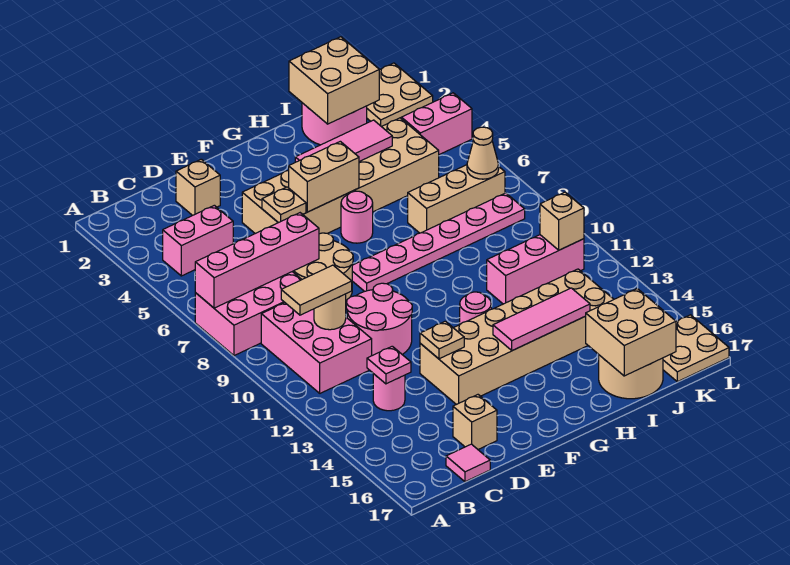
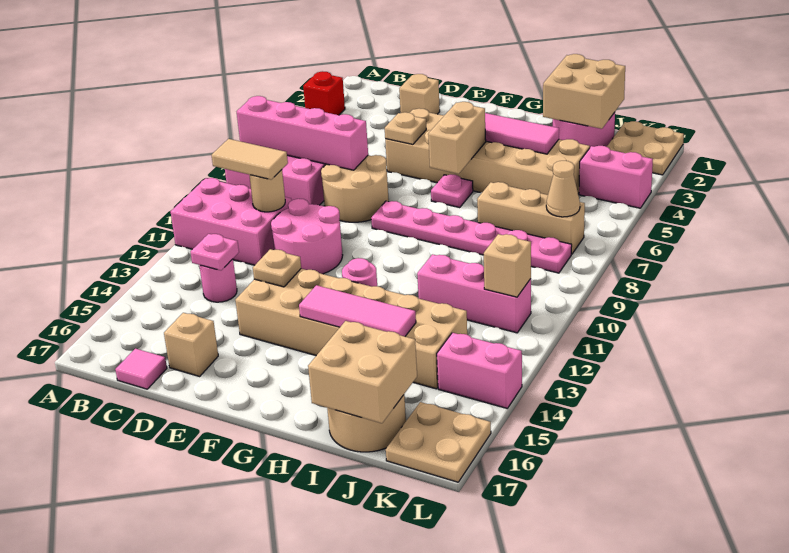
none -> red brick A3 level 1
pink brick B4:C4 level 1 -> pink brick K14:L14 level 1
pink brick B9:C11 level 1 -> pink brick A10:C11 level 1
tan brick F5:G5 level 2 -> tan brick G5:G6 level 2
pink round brick G6 level 1 -> pink plate G6 level 1

